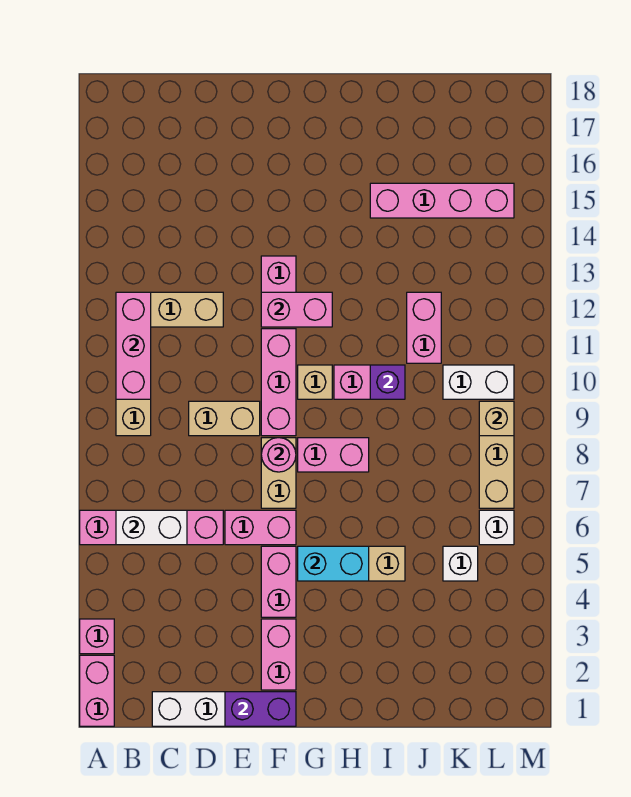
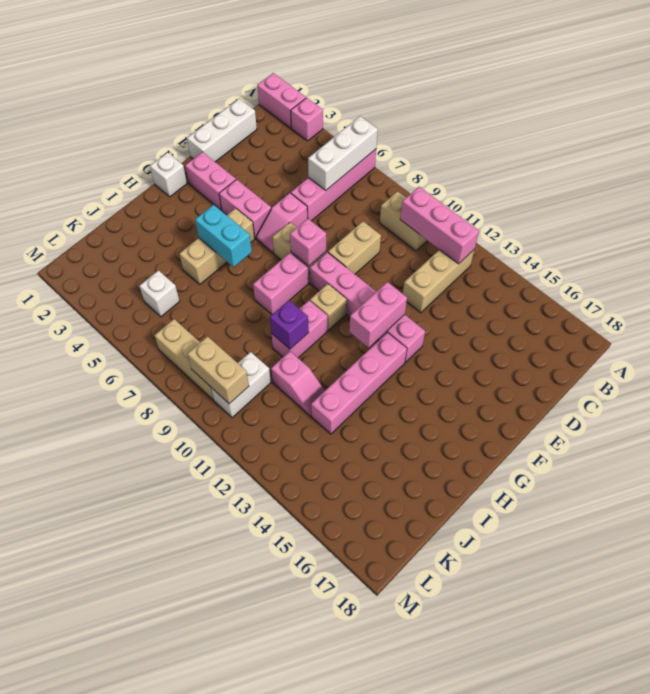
white brick B6:C6 level 2 -> white brick A6:C6 level 2
purple brick E1:F1 level 2 -> none
pink brick E6:F6 level 1 -> pink slope E6:F6 level 1 top E
pink round brick F8 level 2 -> pink brick F8 level 2
cyan brick G5:H5 level 2 -> cyan brick H5:H6 level 2
pink brick I15:L15 level 1 -> pink brick G13:J13 level 1
pink brick J11:J12 level 1 -> pink slope J11:J12 level 1 top 11
white brick L6 level 1 -> white brick G1 level 1
tan brick L9 level 2 -> tan brick L9:L10 level 2

